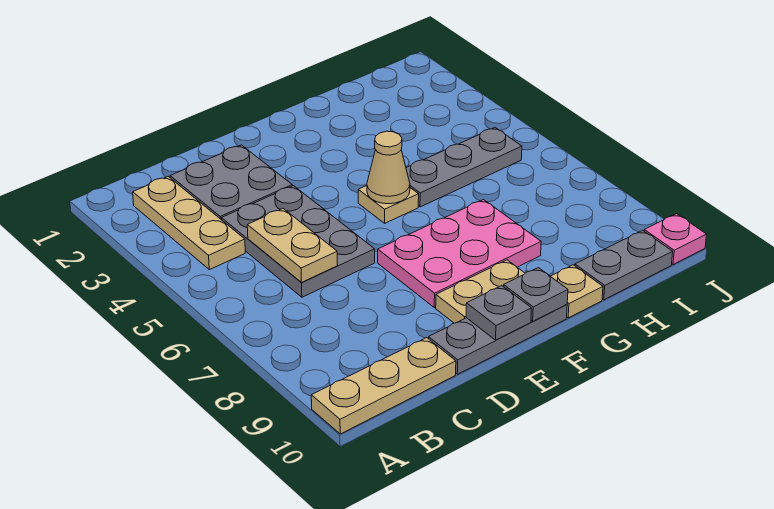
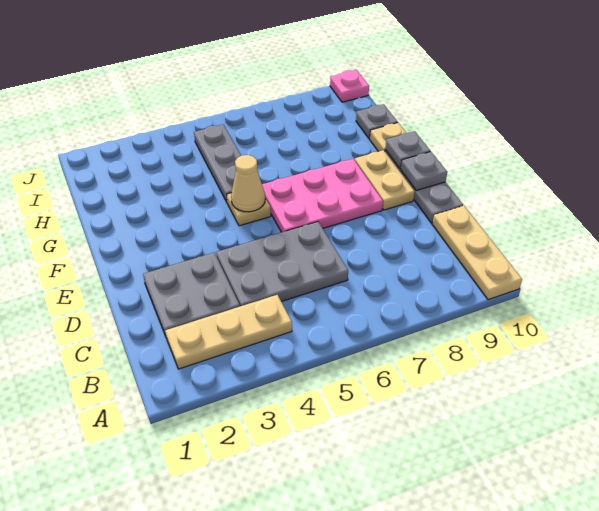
tan plate C5:C6 level 2 -> none
pink plate E7:G8 level 1 -> pink plate E6:F8 level 1
grey plate H10:I10 level 1 -> grey plate H10 level 1

